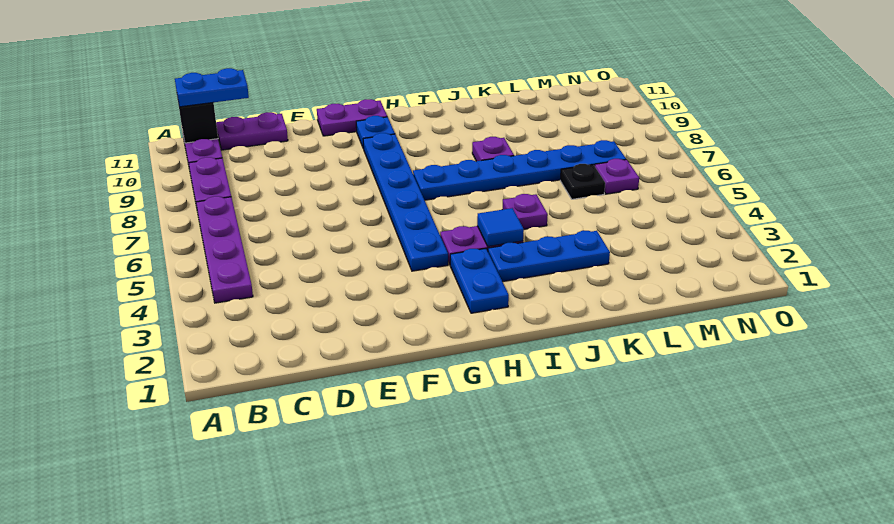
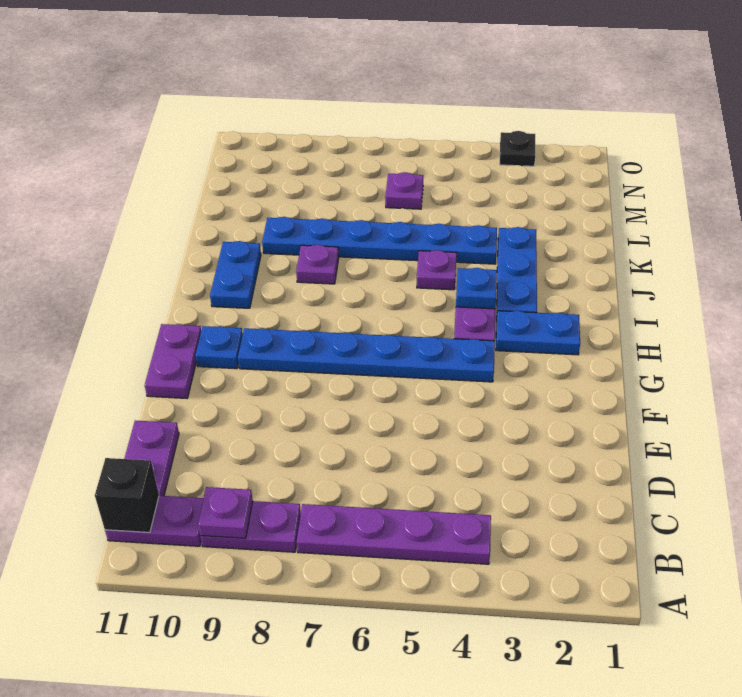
none -> purple plate B9 level 2
blue plate B11:C11 level 3 -> blue plate I10:J10 level 1
blue plate H7:M7 level 1 -> blue plate K4:K9 level 1
blue tile I4 level 2 -> blue plate I4 level 2
black plate L6 level 1 -> black plate O3 level 1

